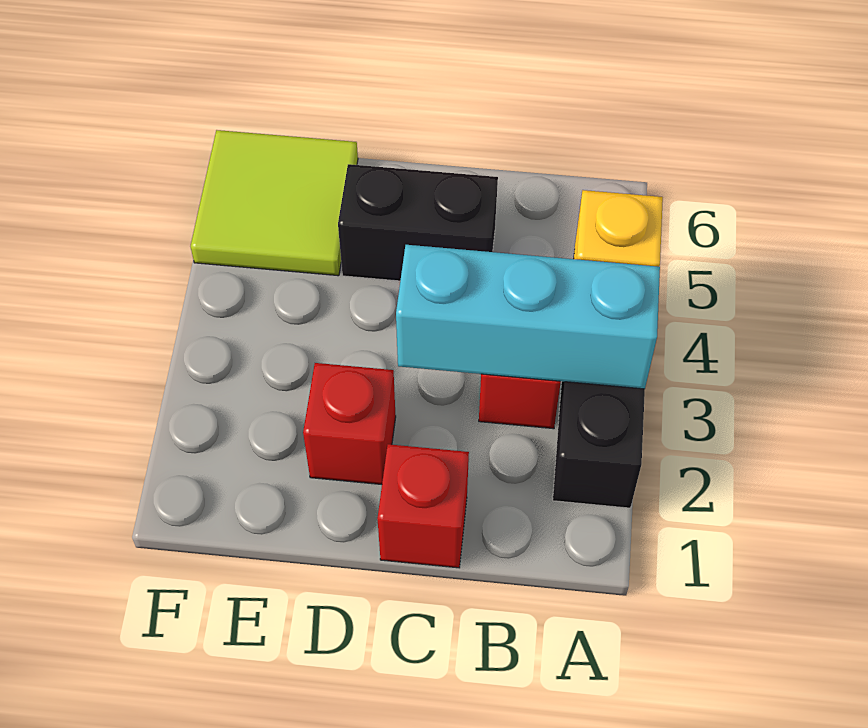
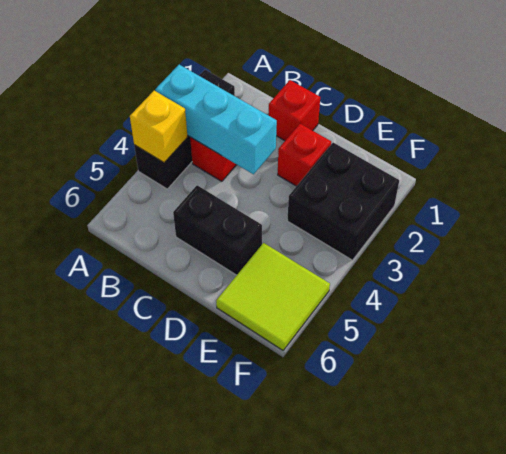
none -> black brick E2:F3 level 1

